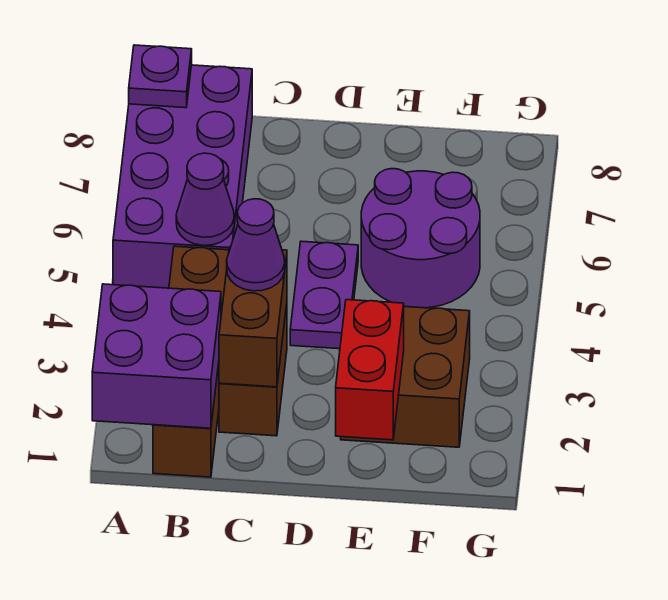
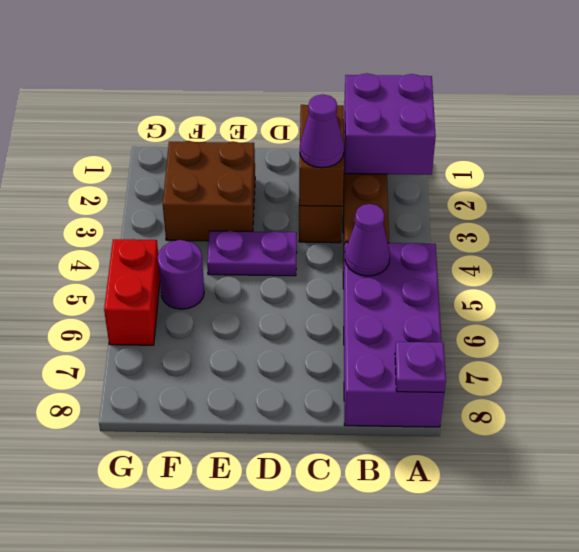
purple plate D4:D5 level 1 -> purple plate D4:E4 level 1
red brick E1:E2 level 2 -> red brick G5:G6 level 1
purple round brick E5:F6 level 1 -> purple round brick F5 level 1

